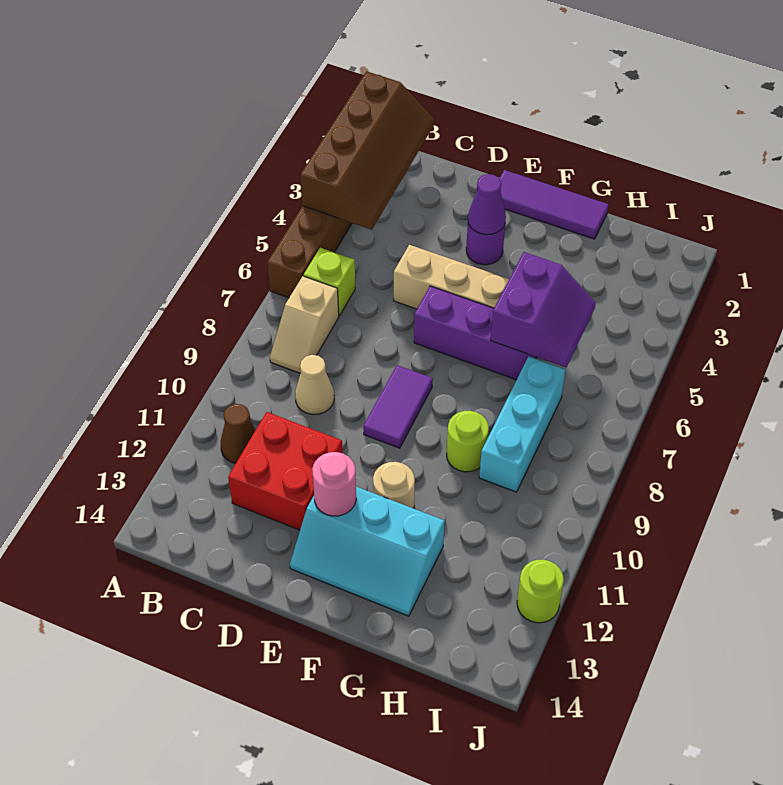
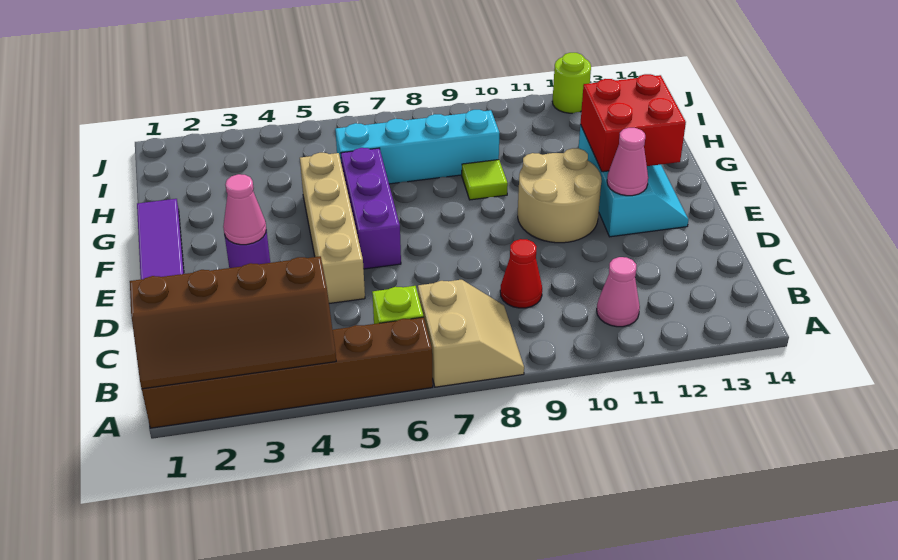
brown slope A1:B4 level 2 top A -> brown slope A1:B4 level 2 top B
tan slope B7:B8 level 1 top 7 -> tan slope A7:B8 level 1 top 7
brown cone B11 level 1 -> pink cone B11 level 1
tan cone C9 level 1 -> red cone C9 level 1
red brick C11:D12 level 1 -> red brick F12:G13 level 2
purple cone E3 level 2 -> pink cone E3 level 2
purple tile E8:E9 level 1 -> none
pink round brick E12 level 2 -> pink cone E12 level 2
tan round brick F11 level 1 -> tan round brick E10:F11 level 1
purple slope G5:H6 level 2 top G -> none
lime round brick G9 level 1 -> lime tile G9 level 1
cyan brick H7:H9 level 1 -> cyan brick H6:H9 level 1

